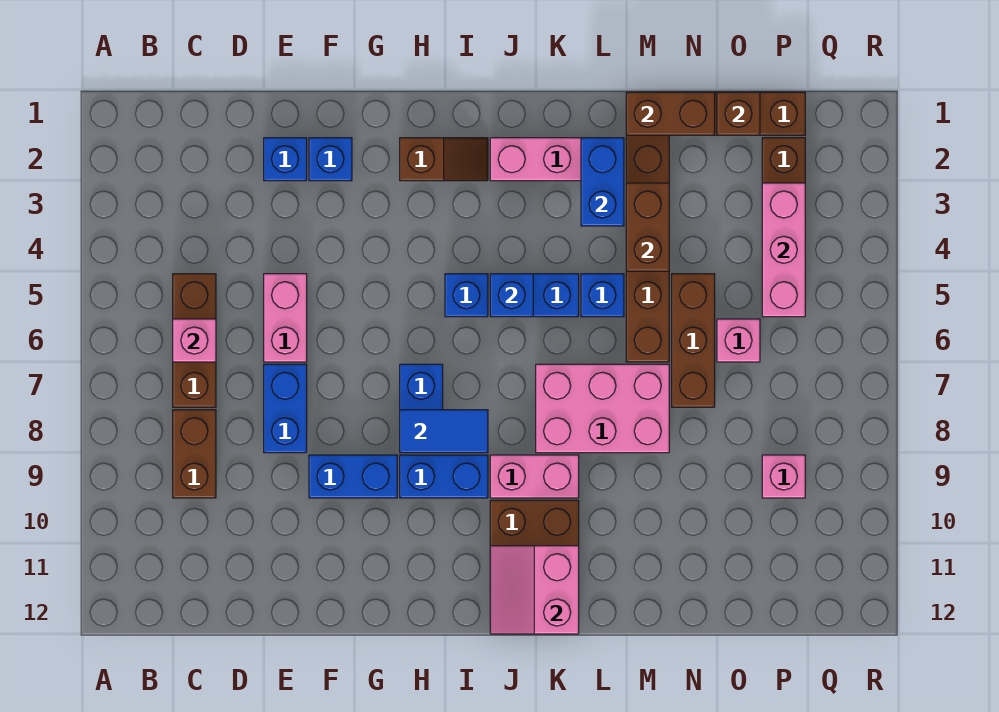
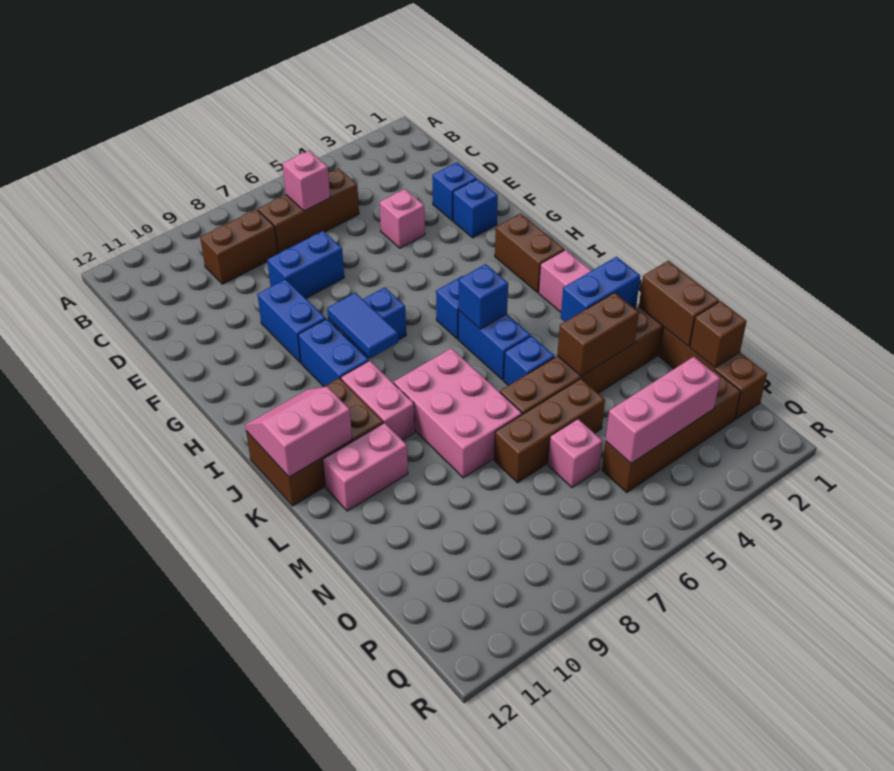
pink brick E5:E6 level 1 -> pink brick L10:L11 level 1
brown slope H2:I2 level 1 top H -> brown brick H2:I2 level 1
pink brick P9 level 1 -> pink brick E4 level 1

